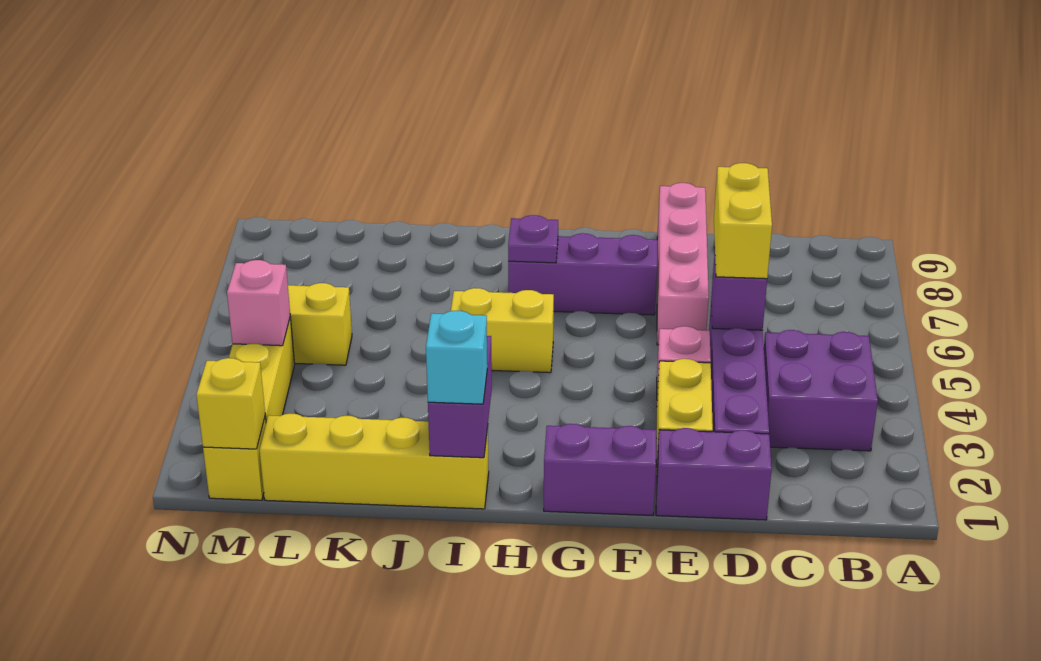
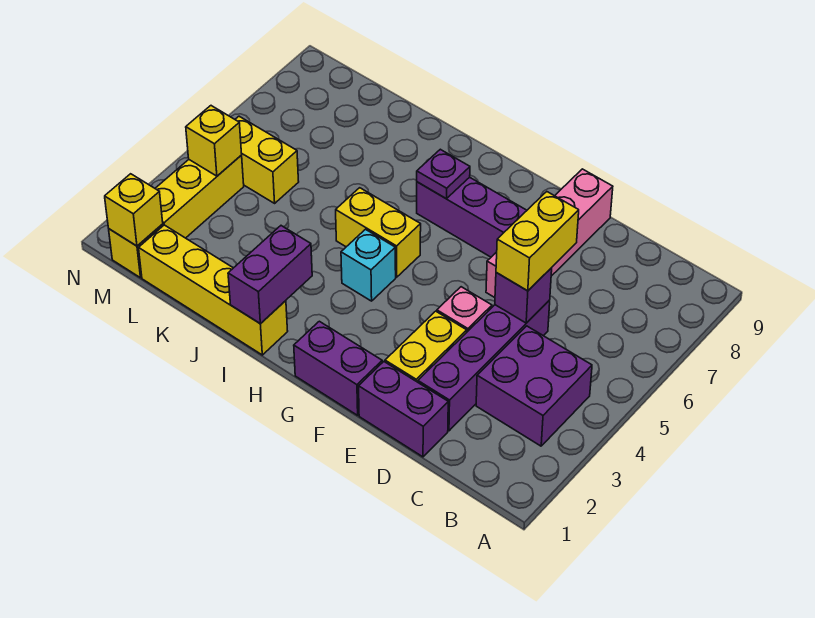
cyan brick I1 level 3 -> cyan brick H4 level 1
pink brick M4 level 2 -> yellow brick M4 level 2

